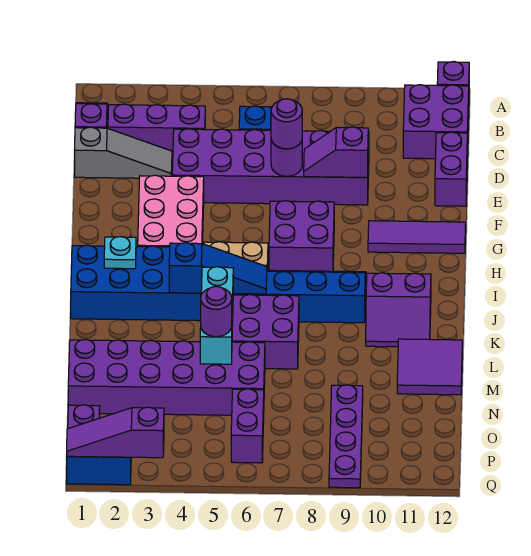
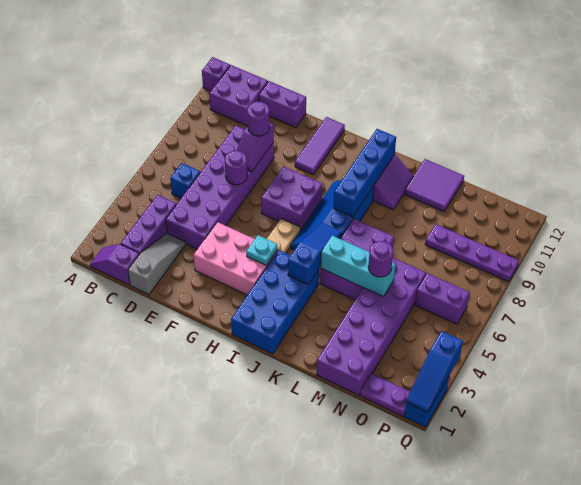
purple round brick E7 level 3 -> purple round brick E9 level 3
cyan plate I2 level 2 -> cyan plate H4 level 2
none -> blue brick J8:J11 level 2
purple slope Q1:Q3 level 2 top 3 -> blue slope Q1:Q3 level 2 top 3

